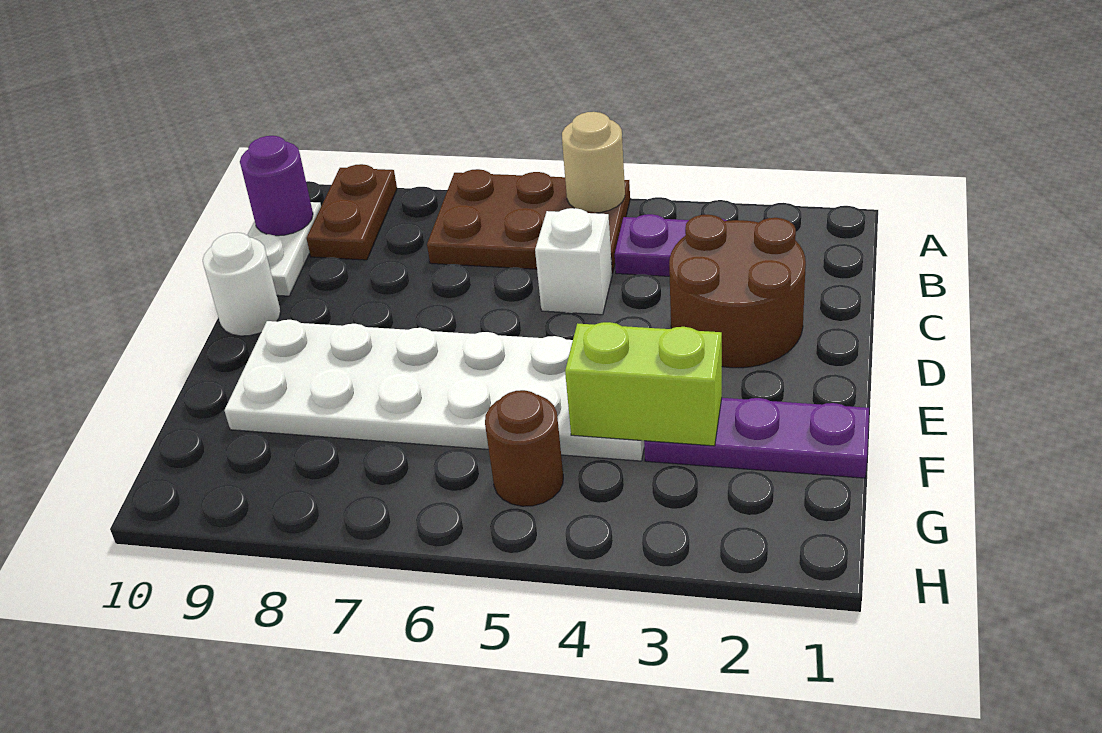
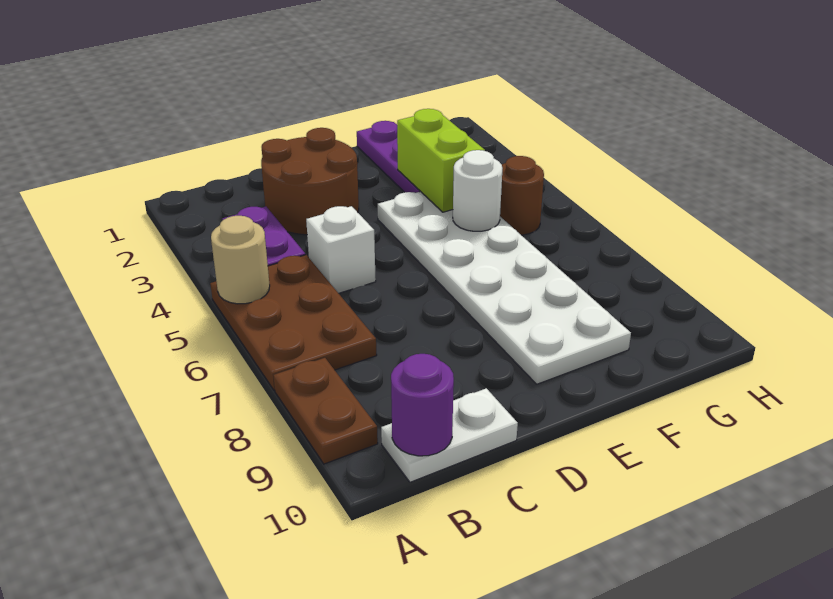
brown plate A9:B9 level 1 -> brown plate A8:A9 level 1
white round brick D10 level 1 -> white round brick F5 level 2

